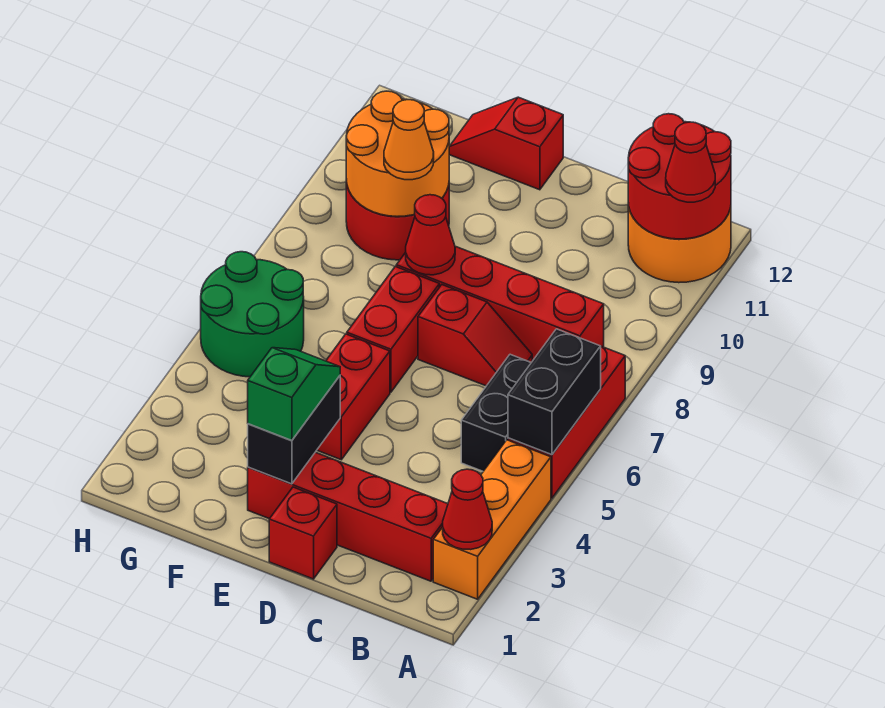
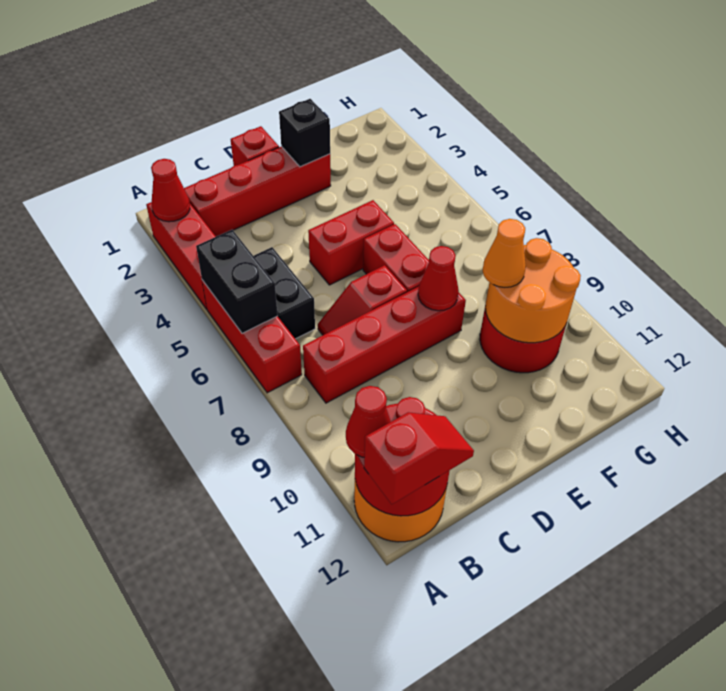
orange brick A2:A4 level 1 -> red brick A2:A4 level 1
black brick E2:E3 level 2 -> black brick E2 level 2
green slope E2:E3 level 3 top 2 -> none
red brick E4:E5 level 1 -> red brick D5:E5 level 1
red slope E12:F12 level 1 top E -> red slope A12:B12 level 3 top A
green round brick G5:H6 level 1 -> none

